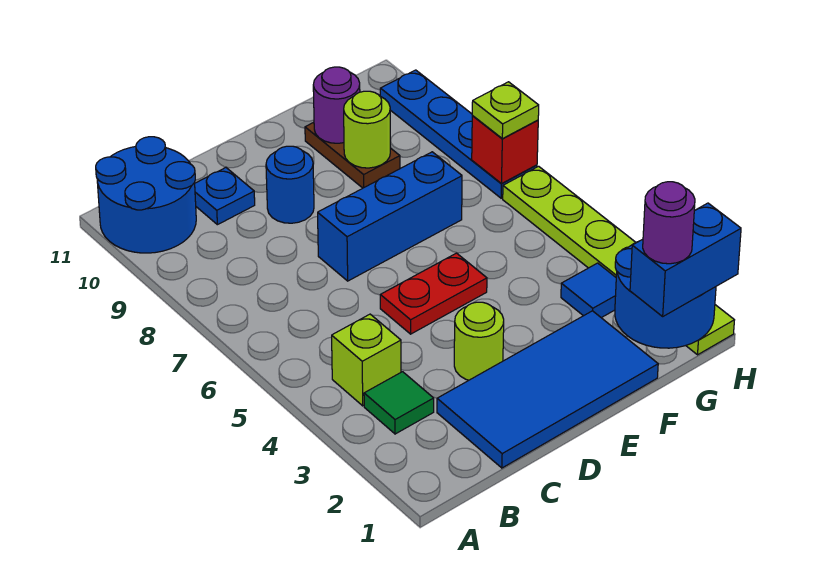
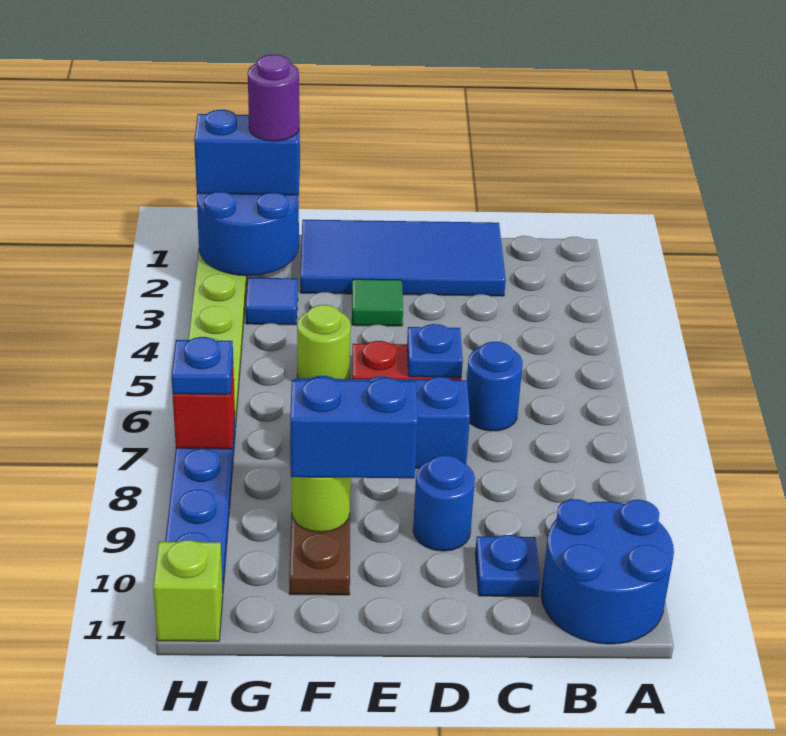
green tile B3 level 1 -> green tile E3 level 1
lime brick B4 level 1 -> lime brick H11 level 1
none -> blue round brick C6 level 1
lime round brick D3 level 1 -> lime round brick F5 level 1
none -> blue plate D5 level 2
none -> blue brick E9:F9 level 3
purple round brick F10 level 2 -> none
lime plate H7 level 3 -> blue plate H7 level 3

